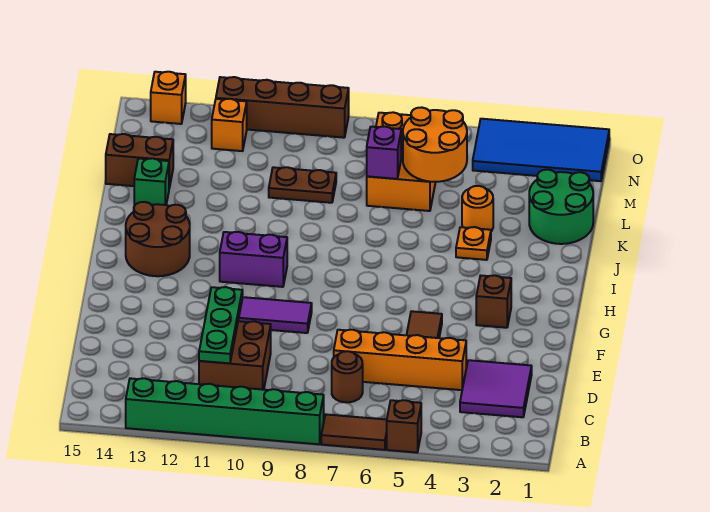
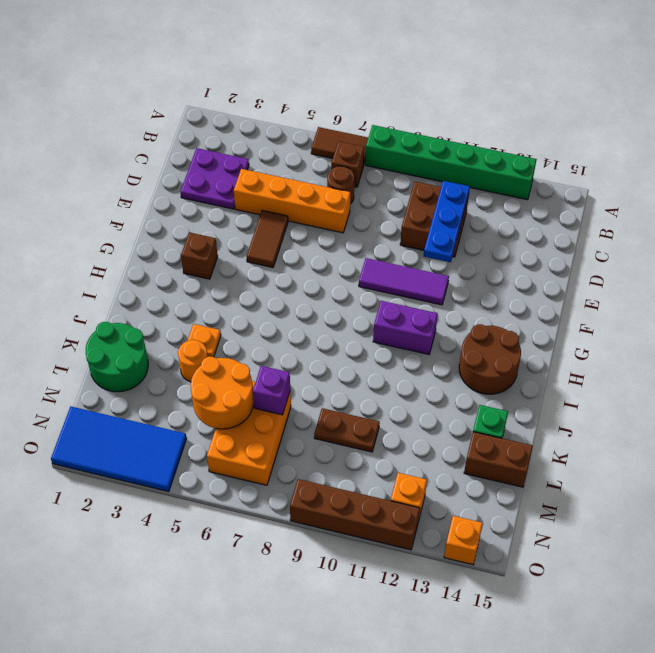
brown brick A5 level 1 -> brown brick B7 level 1
purple tile C2:D3 level 1 -> purple plate C2:D3 level 1
green plate C11:E11 level 2 -> blue plate C11:E11 level 2

